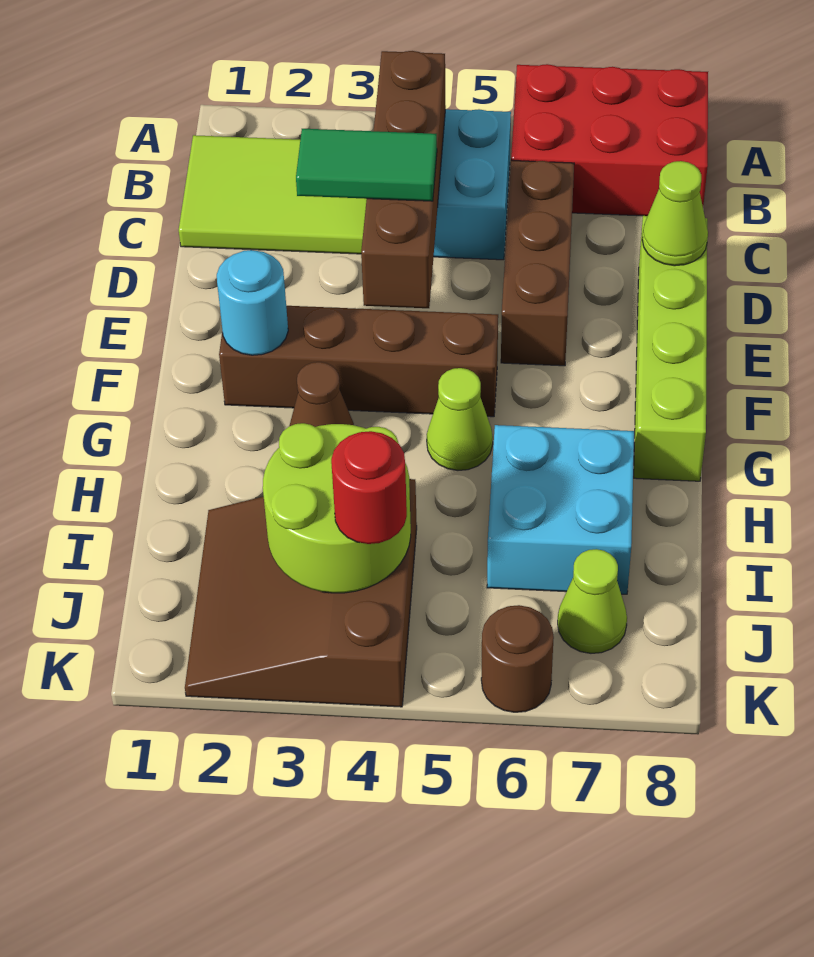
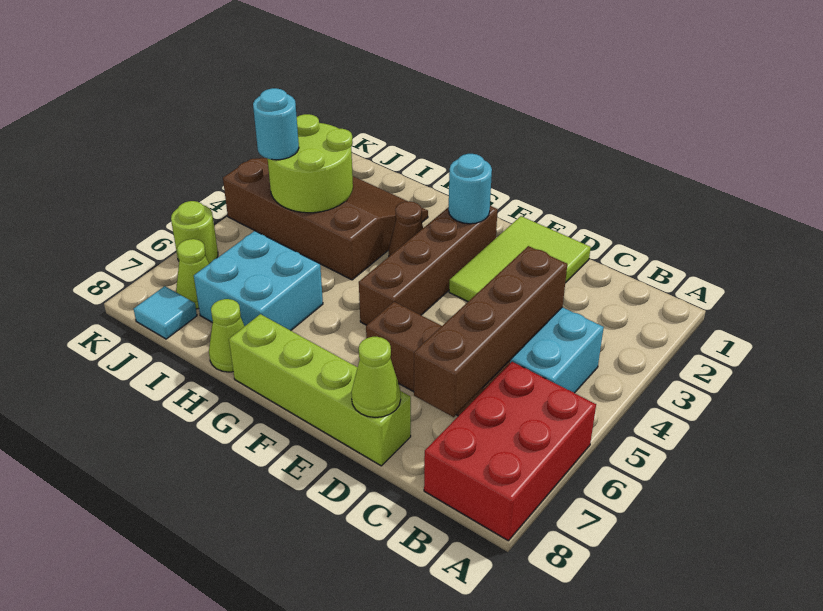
lime tile B1:C3 level 1 -> lime tile D1:E3 level 1
brown brick B4:E4 level 2 -> brown brick C4:C7 level 2
green tile D3:D4 level 3 -> none
lime cone G5 level 1 -> lime cone H8 level 1
brown slope I2:K4 level 1 top 4 -> brown slope H2:K4 level 1 top 4
red round brick J4 level 3 -> cyan round brick J4 level 3
none -> cyan tile J8 level 1
brown round brick K6 level 1 -> lime round brick K6 level 1

